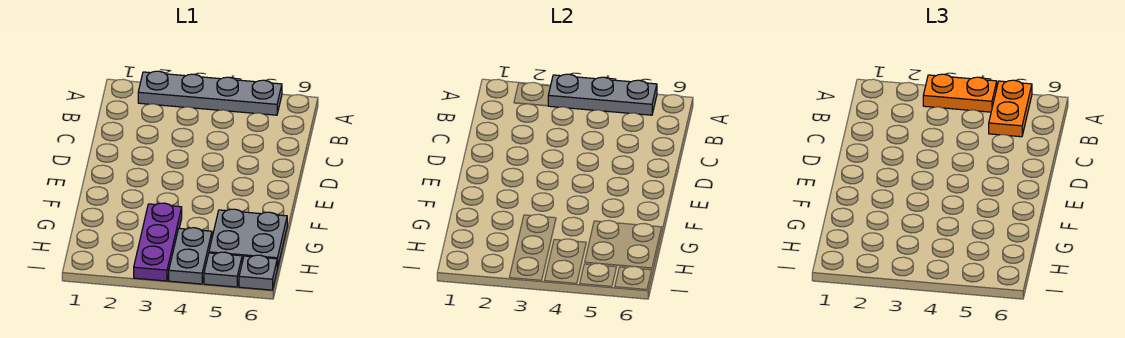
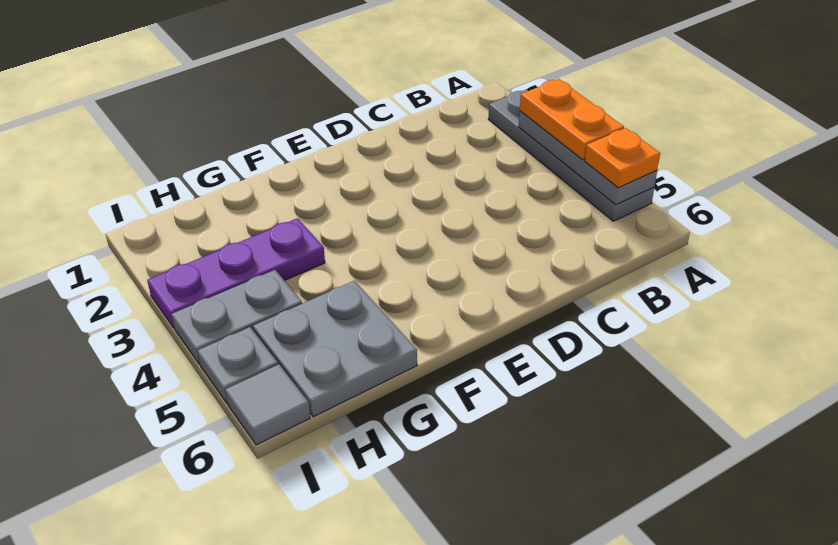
orange plate A5:B5 level 3 -> orange plate A5 level 3
grey plate I6 level 1 -> grey tile I6 level 1

